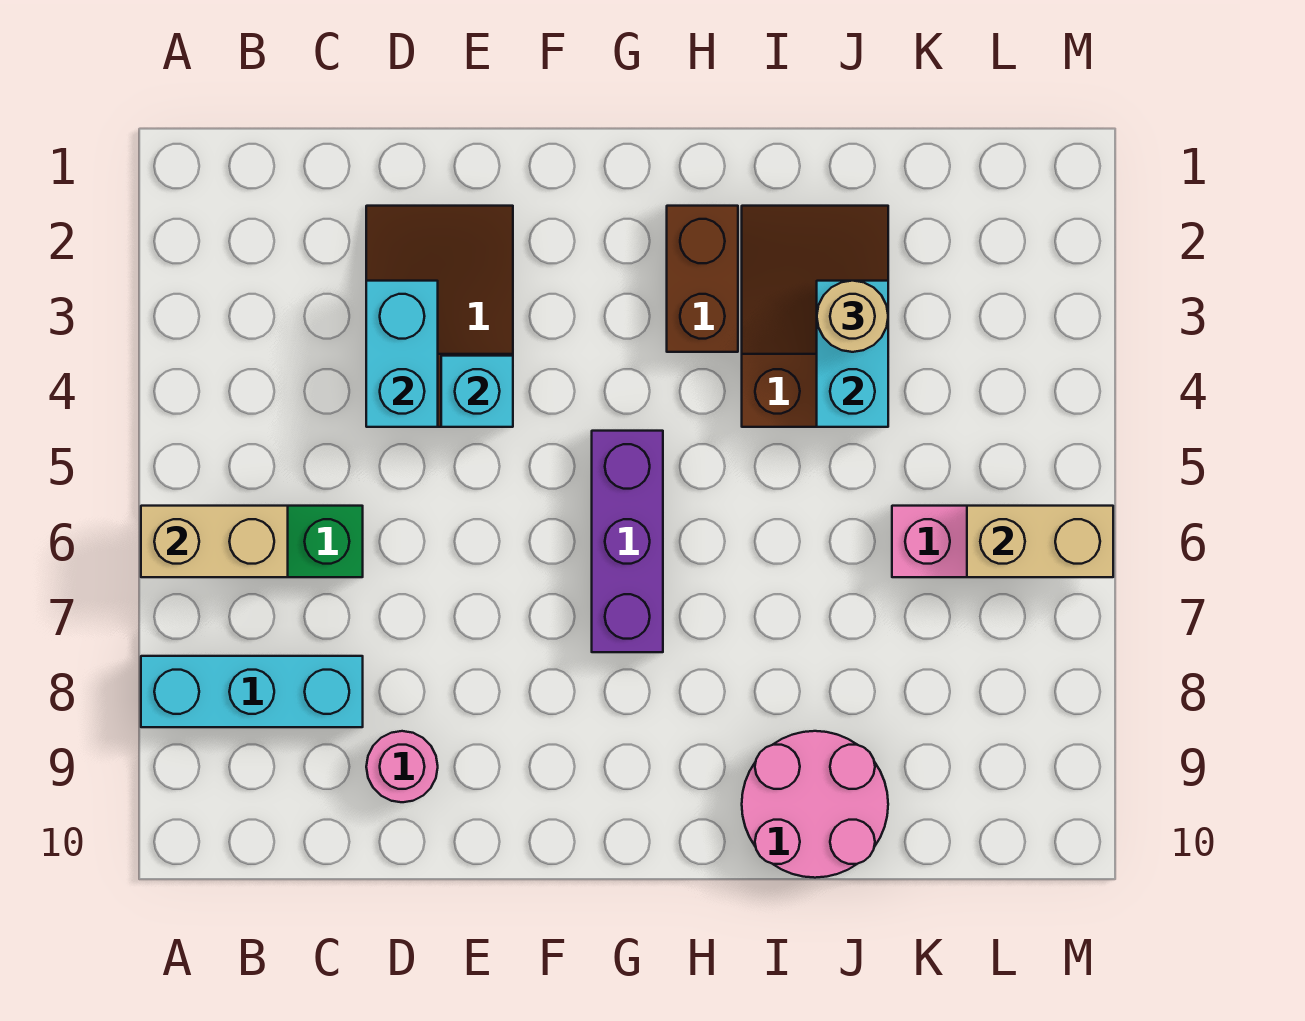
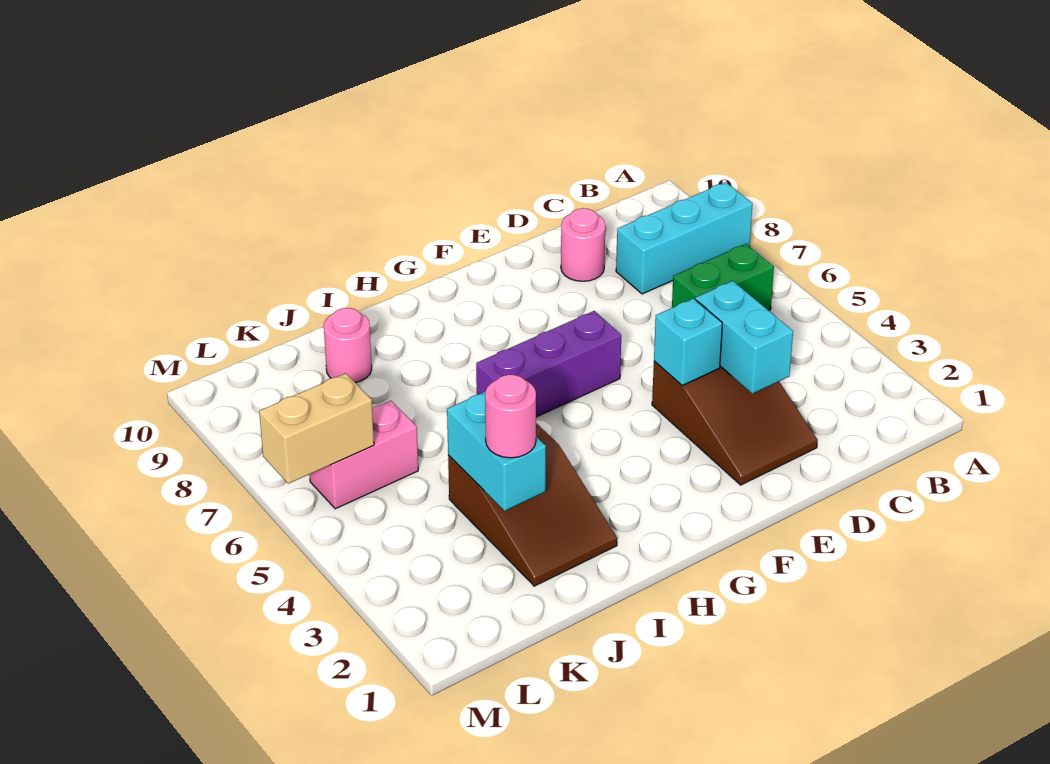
tan brick A6:B6 level 2 -> none
purple brick G5:G7 level 1 -> purple brick F6:H6 level 1
brown brick H2:H3 level 1 -> none
pink round brick I9:J10 level 1 -> pink round brick J9 level 1
tan round brick J3 level 3 -> pink round brick J3 level 3

